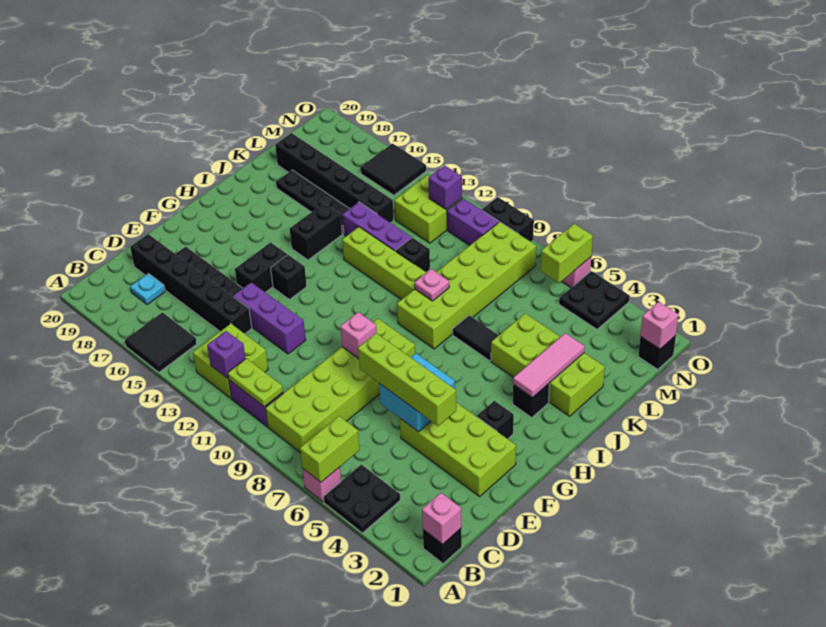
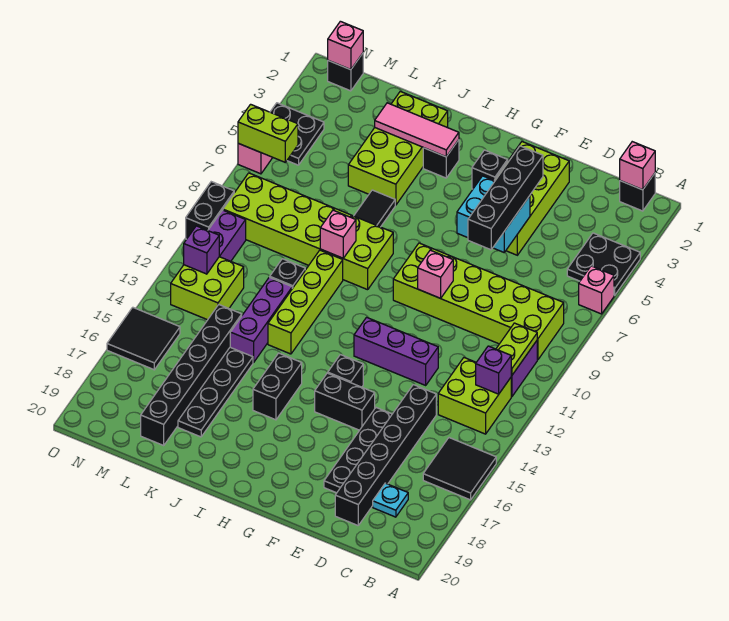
lime brick A6:B6 level 2 -> none
lime brick E4:E7 level 3 -> black brick E4:E7 level 3
purple brick E12:E14 level 1 -> purple brick E12:G12 level 1
black brick I15:J15 level 1 -> black brick I15:I16 level 1
pink plate J9 level 2 -> pink brick J9 level 2

